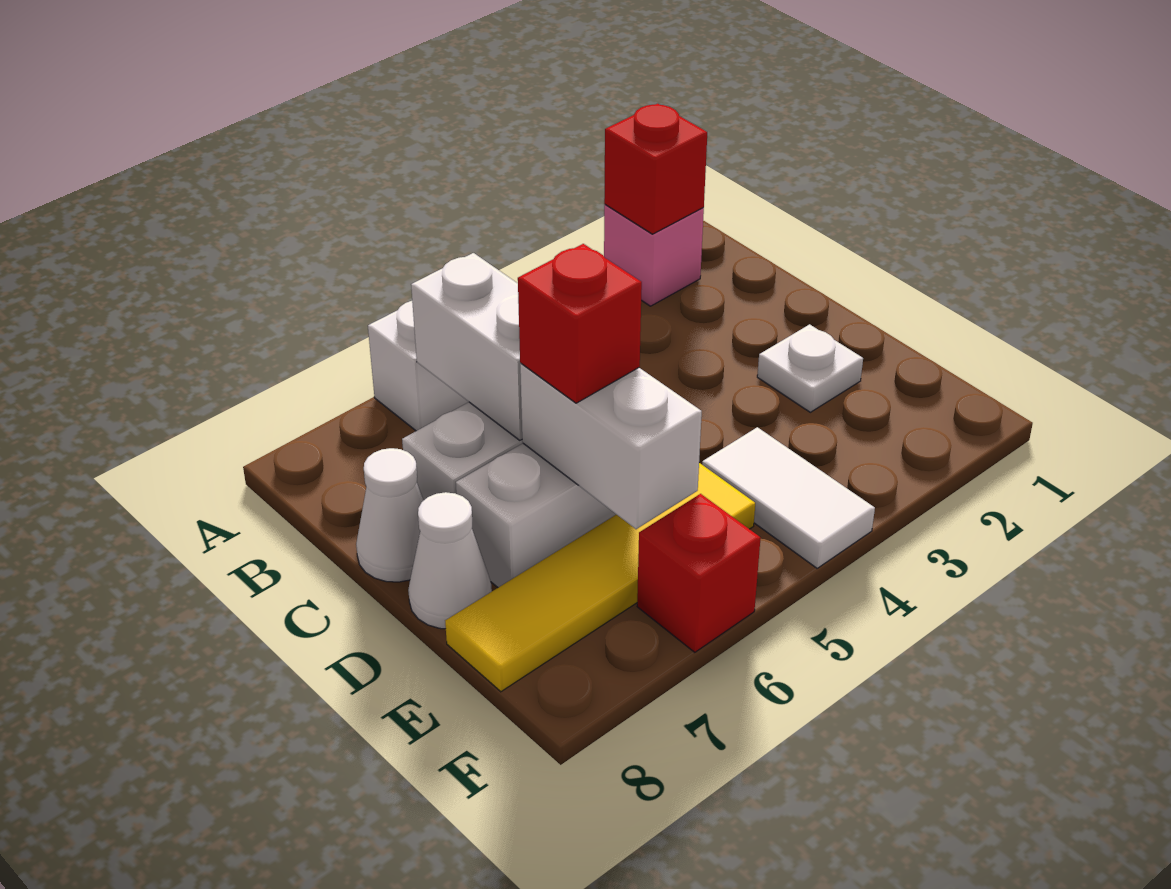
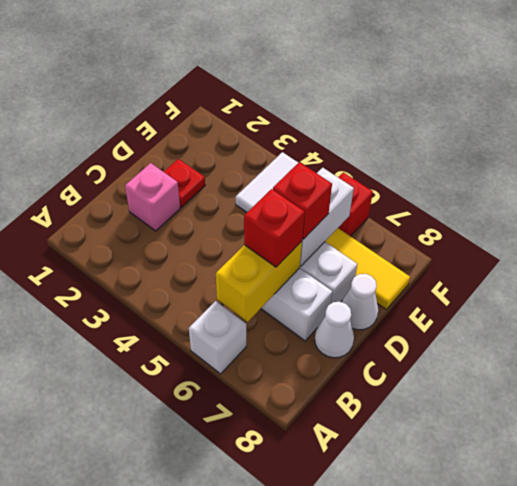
pink brick A2 level 1 -> pink brick C2 level 1
red brick A2 level 2 -> red brick C6 level 3
white brick B6:C6 level 2 -> yellow brick B6:C6 level 2
white plate D2 level 1 -> red plate D2 level 1

